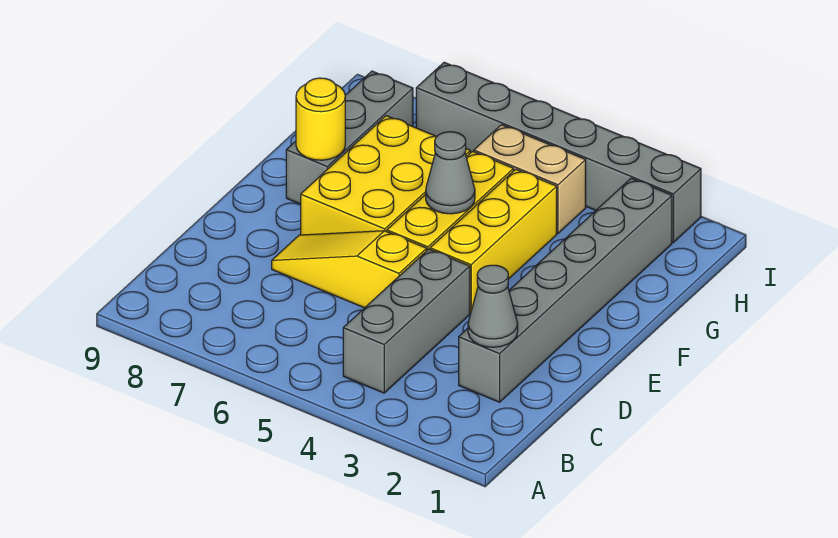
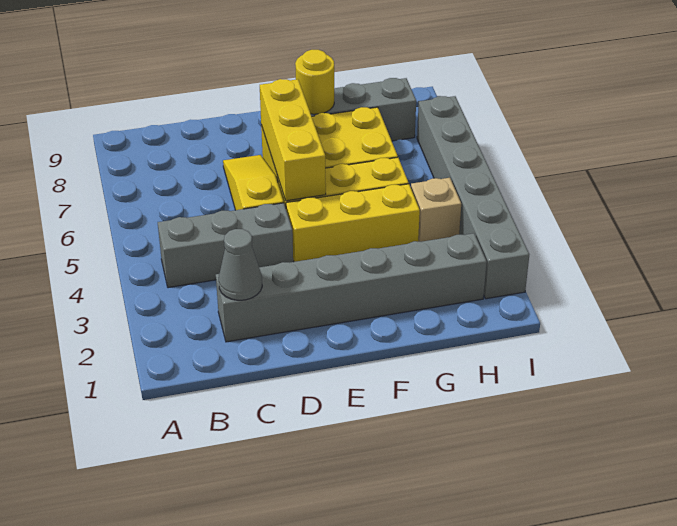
none -> yellow brick E5:E7 level 2
grey cone F5 level 2 -> none
tan brick H4:H5 level 1 -> tan brick H4 level 1

